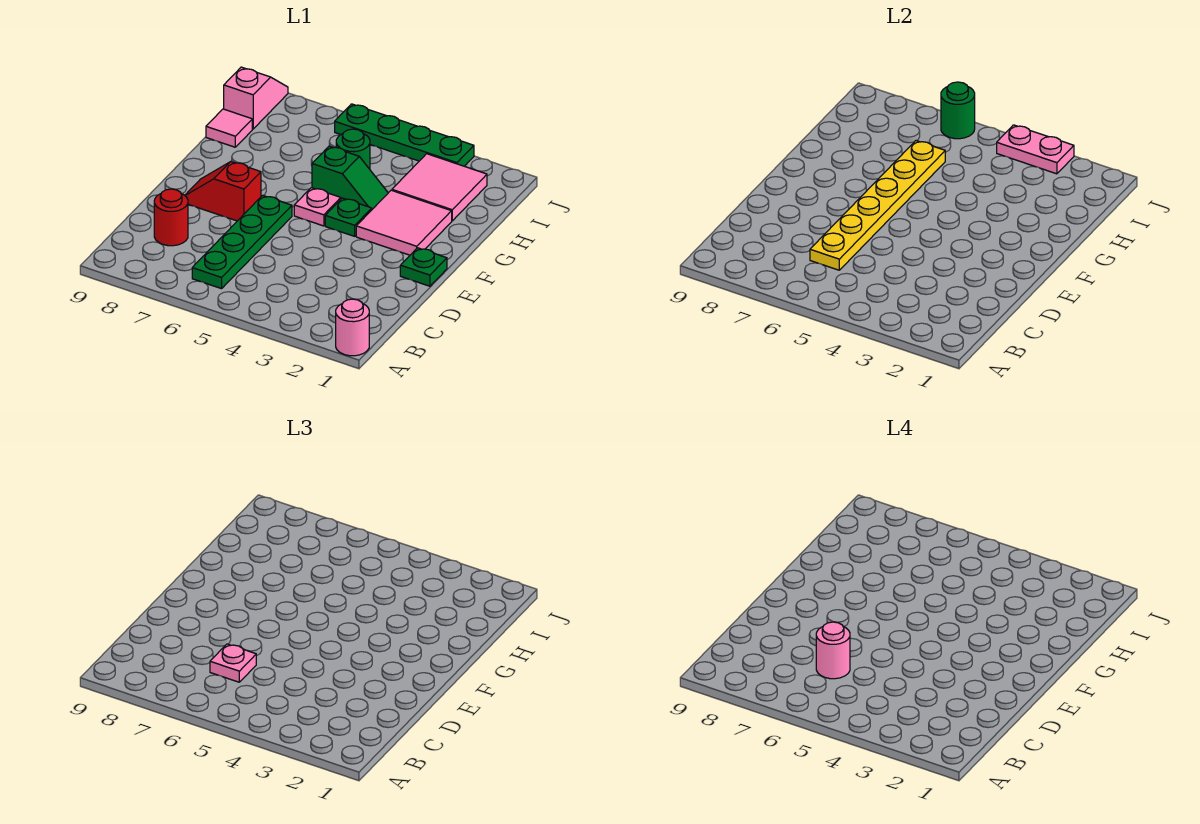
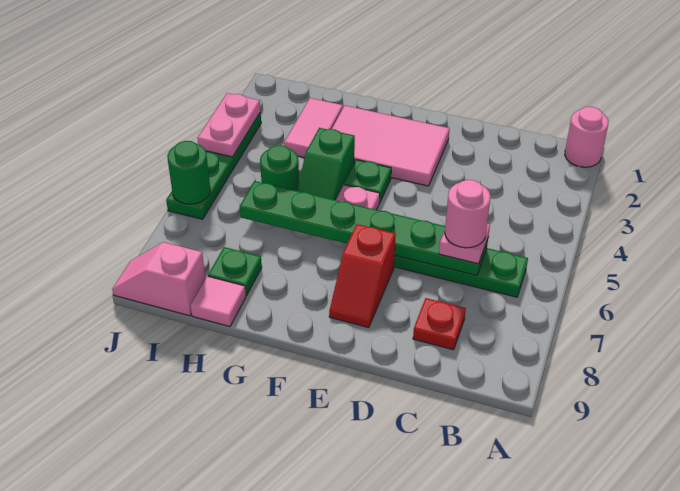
yellow plate C6:H6 level 2 -> green plate C6:H6 level 2
red round brick C8 level 1 -> red plate C8 level 1
green plate E1 level 1 -> green plate H8 level 1
pink tile F2:G3 level 1 -> pink tile E2:G3 level 1
green slope G4:G5 level 1 top 5 -> green slope G4:G5 level 1 top 4
pink tile H2:I3 level 1 -> pink tile H2:H3 level 1

